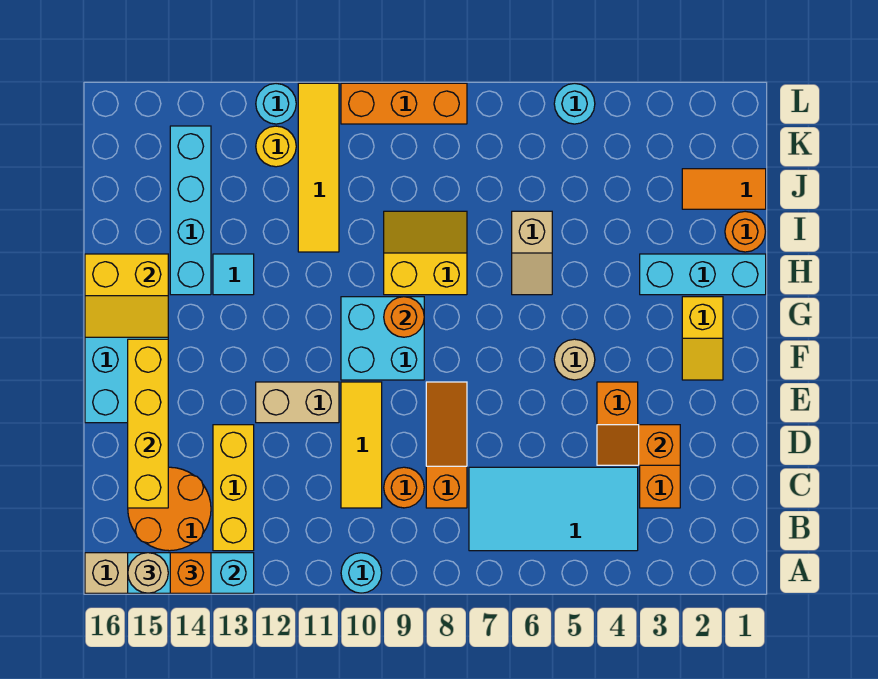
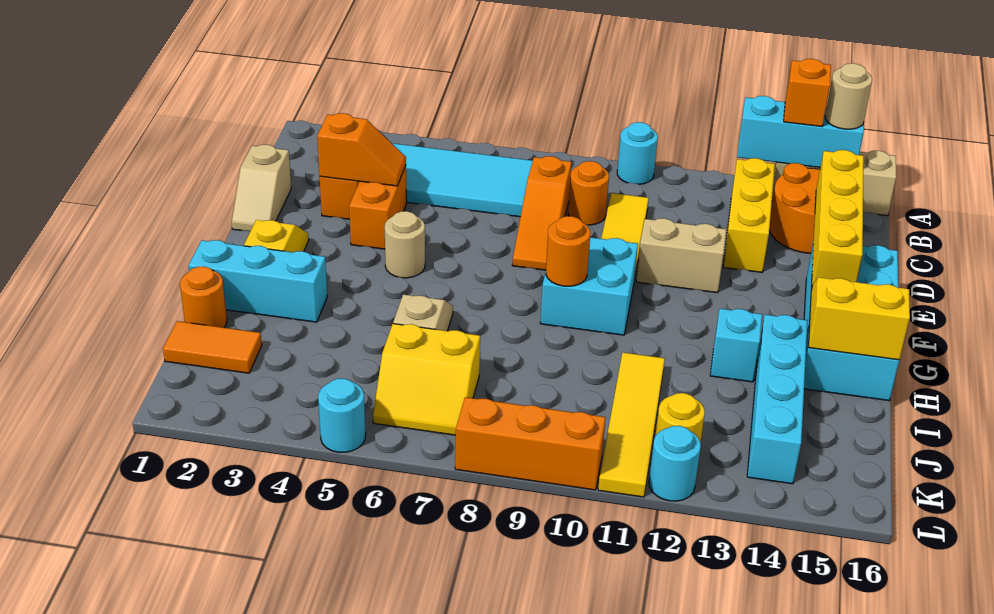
none -> tan slope D1:E1 level 1 top D
yellow slope H8:I9 level 1 top H -> yellow slope J6:K7 level 1 top J
cyan tile H13 level 1 -> cyan brick H13 level 1

